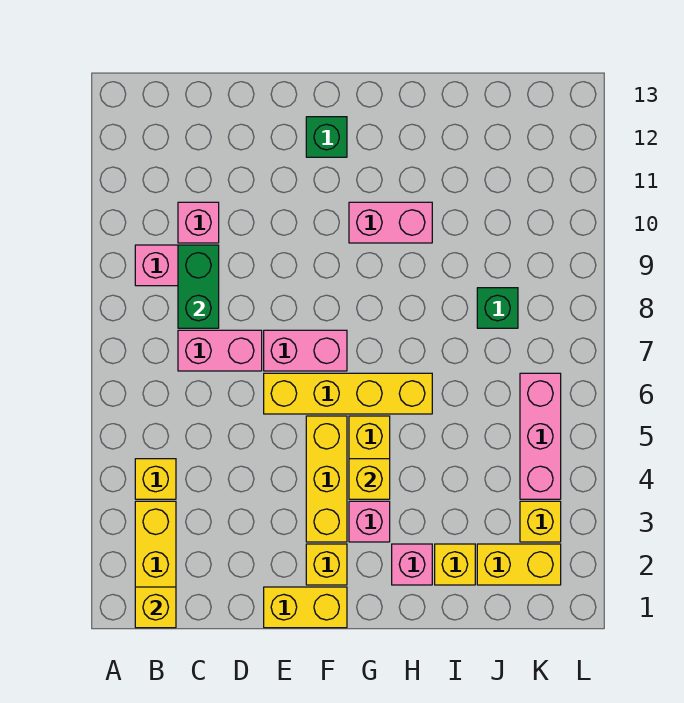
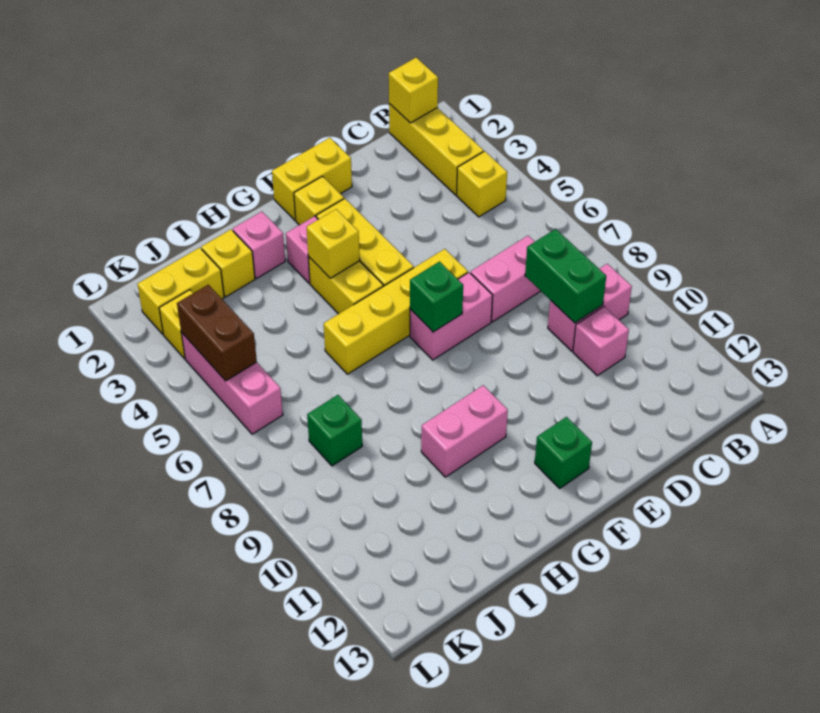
none -> green brick F7 level 2
none -> brown brick K4:K5 level 2

